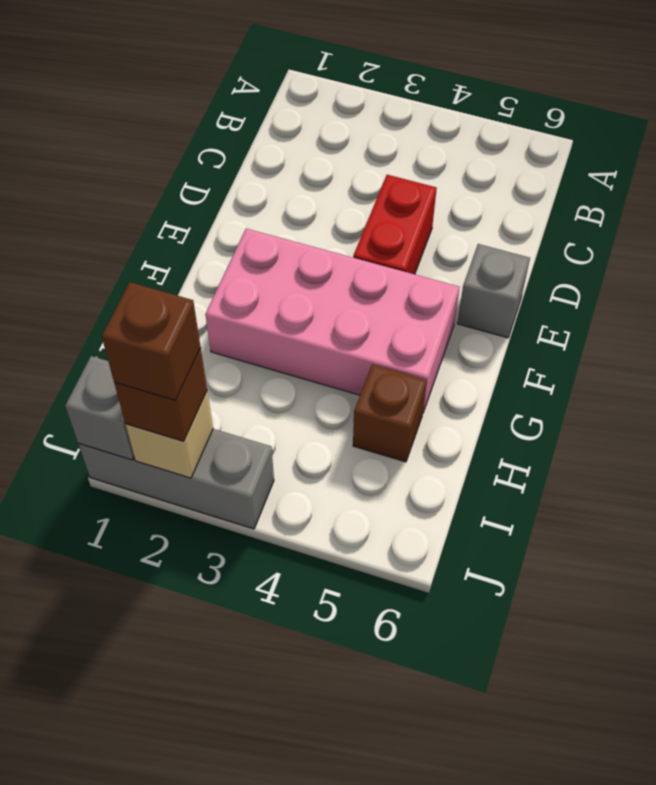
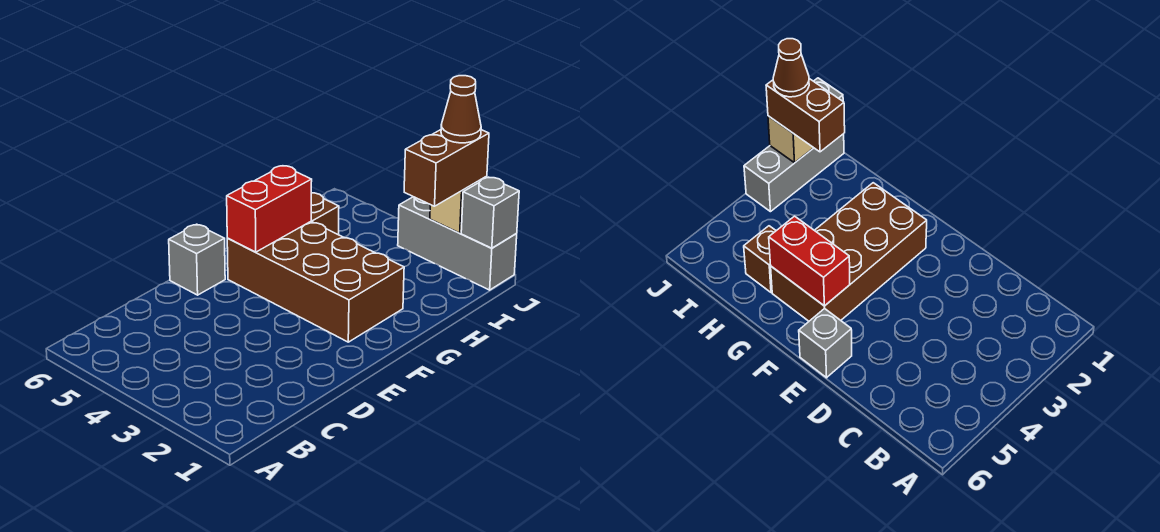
red brick D4:E4 level 1 -> red brick F5:G5 level 2
pink brick F2:G5 level 1 -> brown brick F2:G5 level 1
brown brick J2 level 3 -> brown brick I2:J2 level 3
brown brick J2 level 4 -> brown cone J2 level 4

